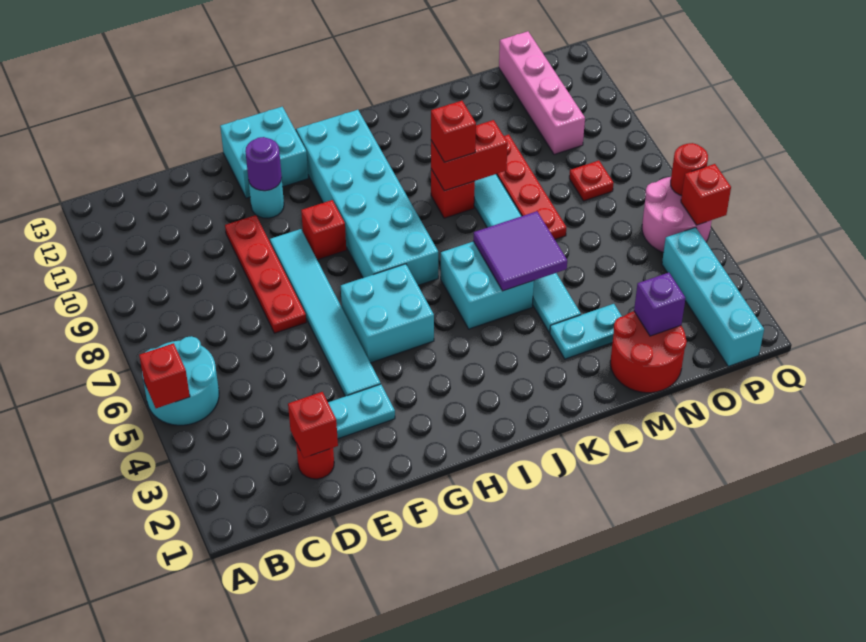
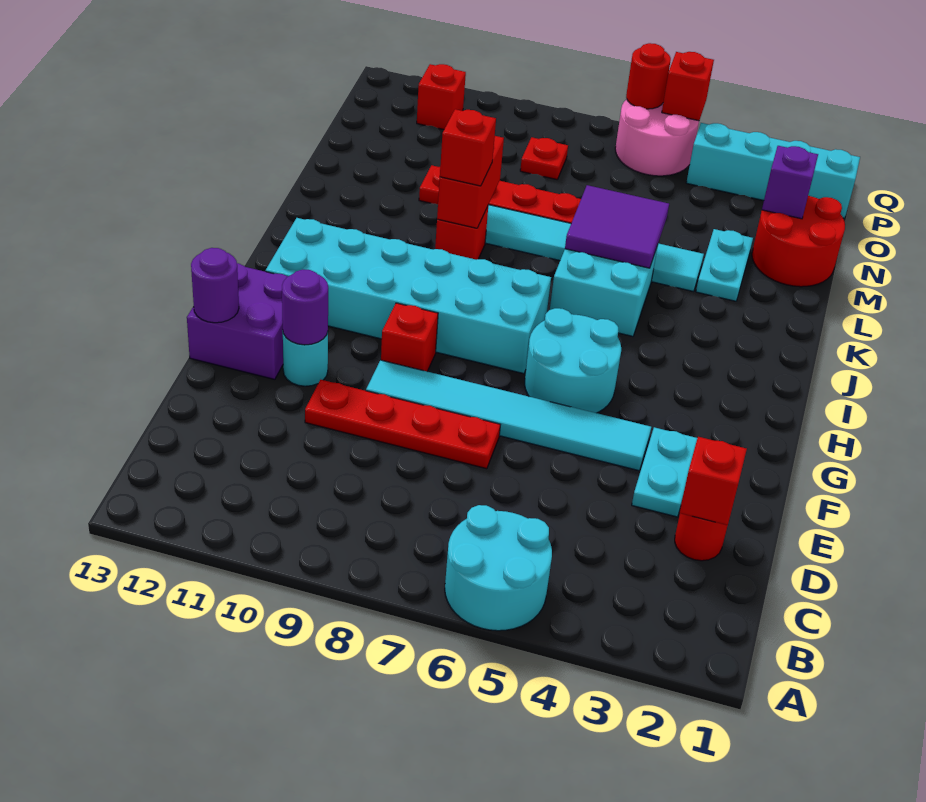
red brick A5 level 2 -> red brick P11 level 1
cyan brick F12:G13 level 1 -> purple brick F12:G13 level 1
none -> purple round brick F13 level 2
cyan brick G5:H6 level 1 -> cyan round brick G5:H6 level 1
pink brick O10:O13 level 1 -> none

